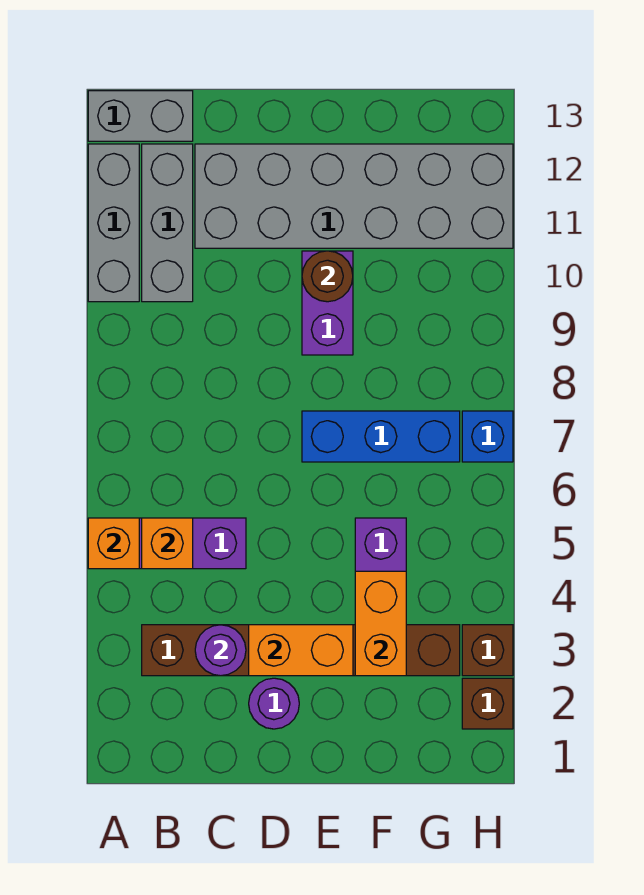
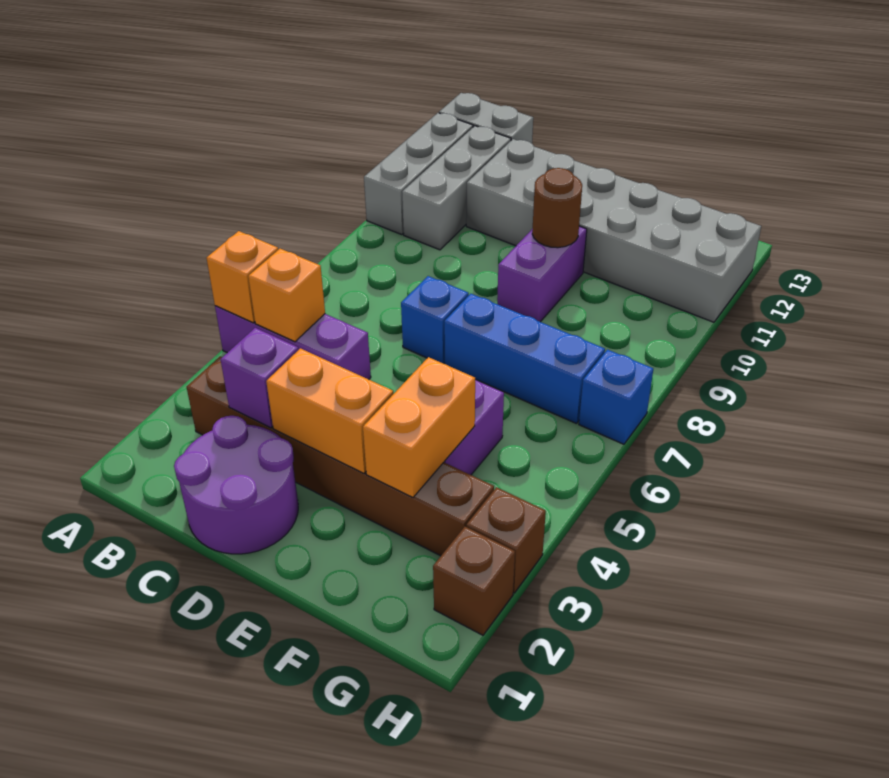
purple round brick C3 level 2 -> purple brick C3 level 2
purple round brick D2 level 1 -> purple round brick C1:D2 level 1
none -> blue brick D7 level 1

